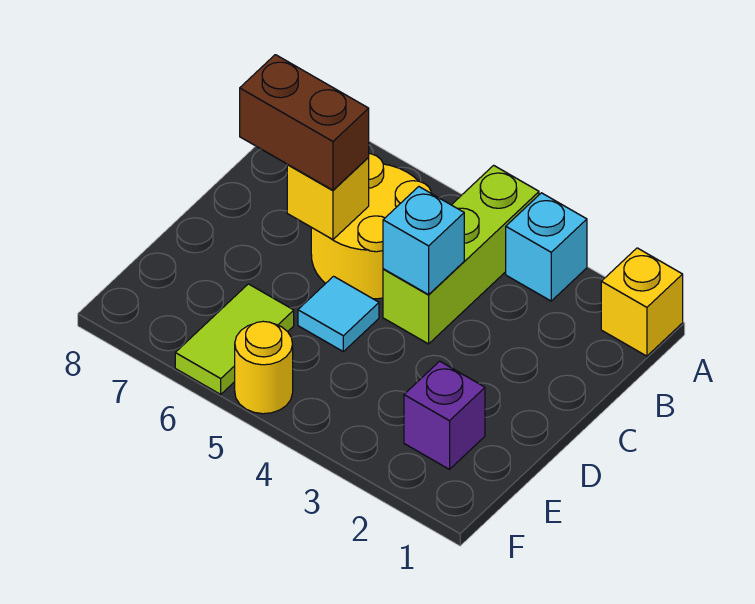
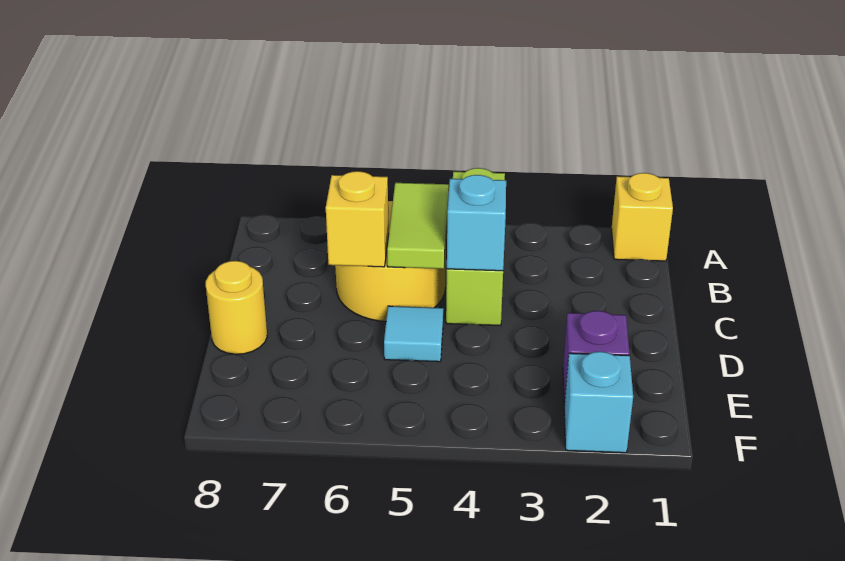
cyan brick A3 level 1 -> cyan brick F2 level 1
brown brick C6:C7 level 3 -> none
lime tile E6:F6 level 1 -> lime tile B5:C5 level 2
yellow round brick F5 level 1 -> yellow round brick D8 level 1

